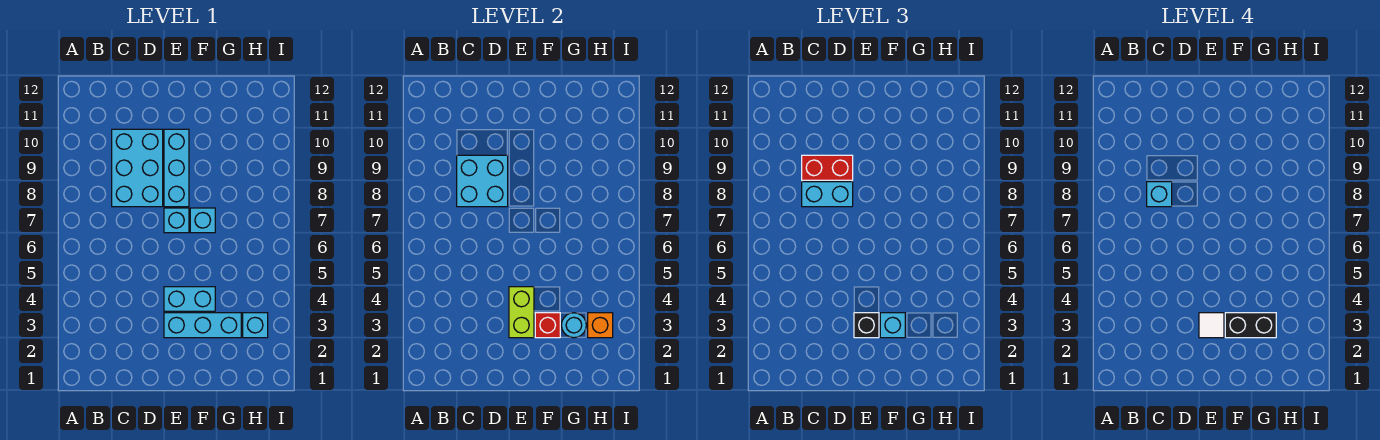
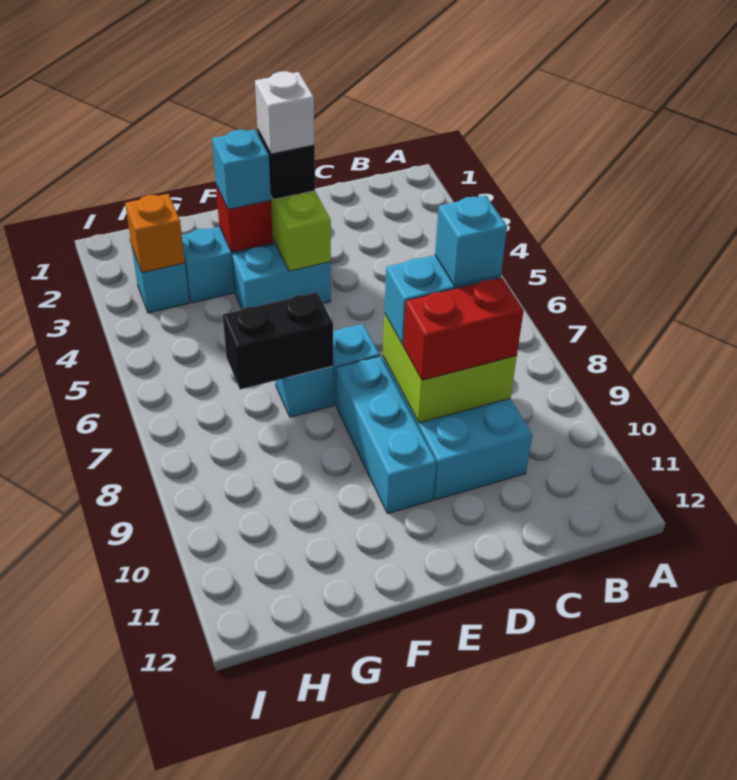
cyan brick C8:D9 level 2 -> lime brick C8:D9 level 2
white tile E3 level 4 -> white brick E3 level 4
black brick F3:G3 level 4 -> black brick F7:G7 level 2
cyan round brick G3 level 2 -> none

